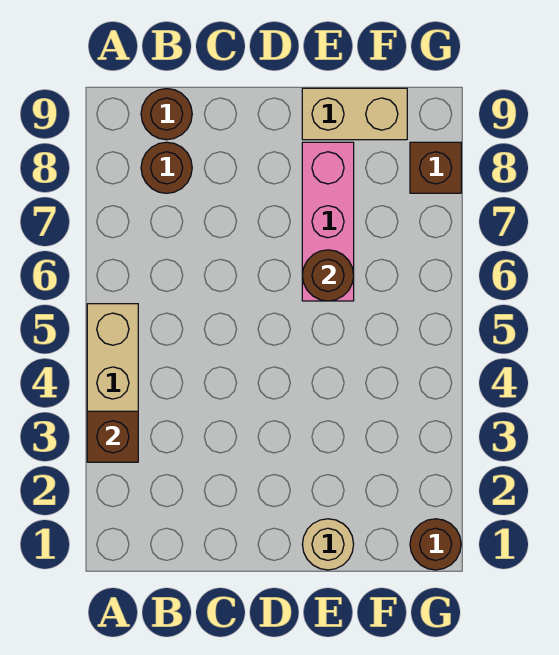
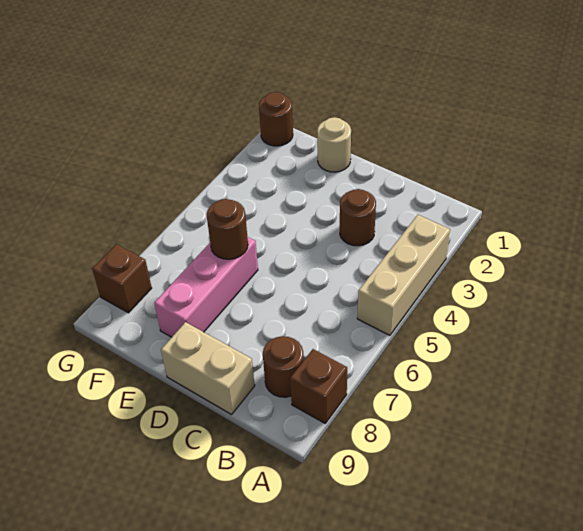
brown brick A3 level 2 -> brown brick A8 level 1
brown round brick B9 level 1 -> brown round brick C3 level 1
tan brick E9:F9 level 1 -> tan brick C9:D9 level 1

